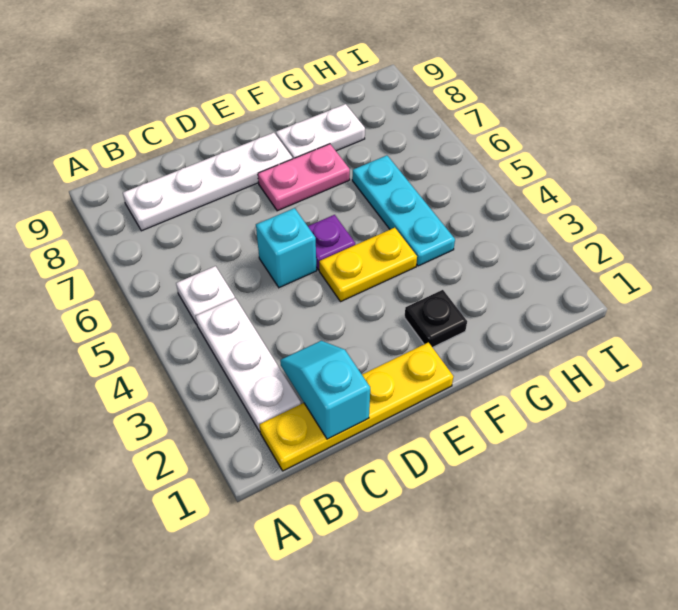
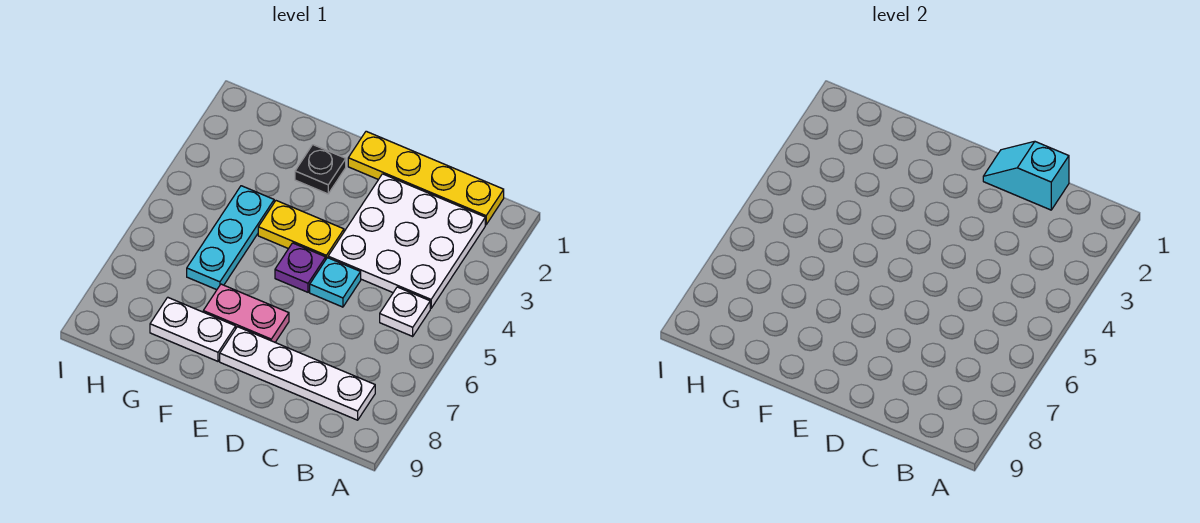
white plate B2:B4 level 1 -> white plate B2:D4 level 1
cyan slope C1:C2 level 2 top 1 -> cyan slope C1:D1 level 2 top C
cyan brick D5 level 1 -> cyan plate D5 level 1

